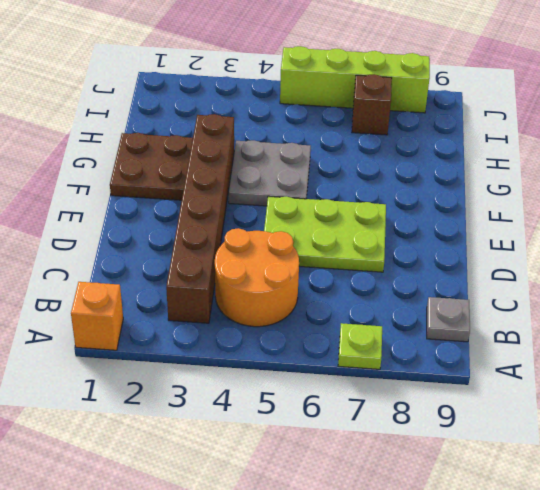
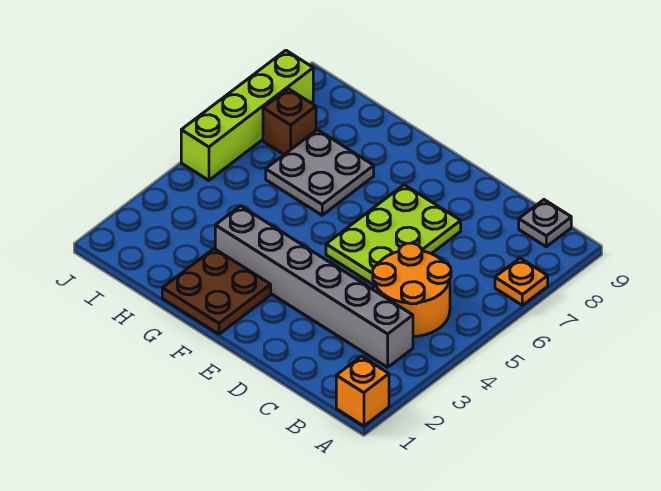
lime plate A7 level 1 -> orange plate A7 level 1
brown brick B3:G3 level 1 -> grey brick B3:G3 level 1
grey plate F4:G5 level 1 -> grey plate G6:H7 level 1

